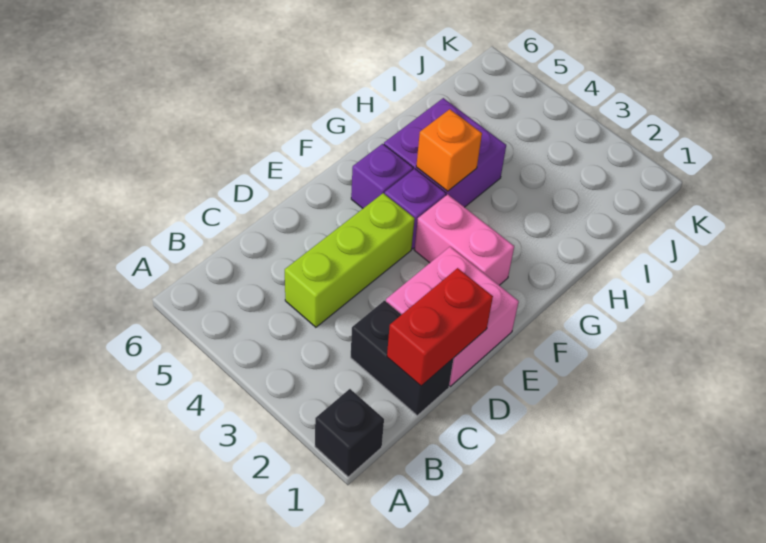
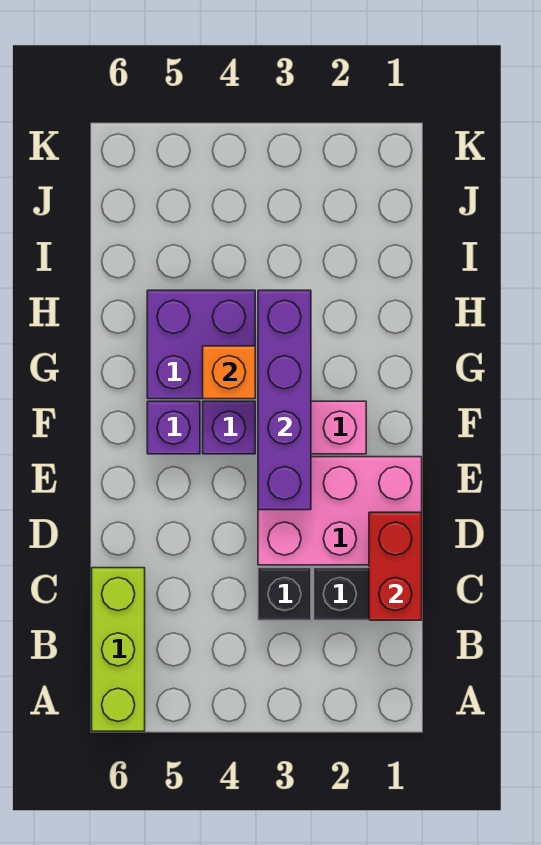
black brick A1 level 1 -> black brick C3 level 1
lime brick C4:E4 level 1 -> lime brick A6:C6 level 1
pink brick D1:E2 level 1 -> pink brick D1:E3 level 1
none -> purple brick E3:H3 level 2

